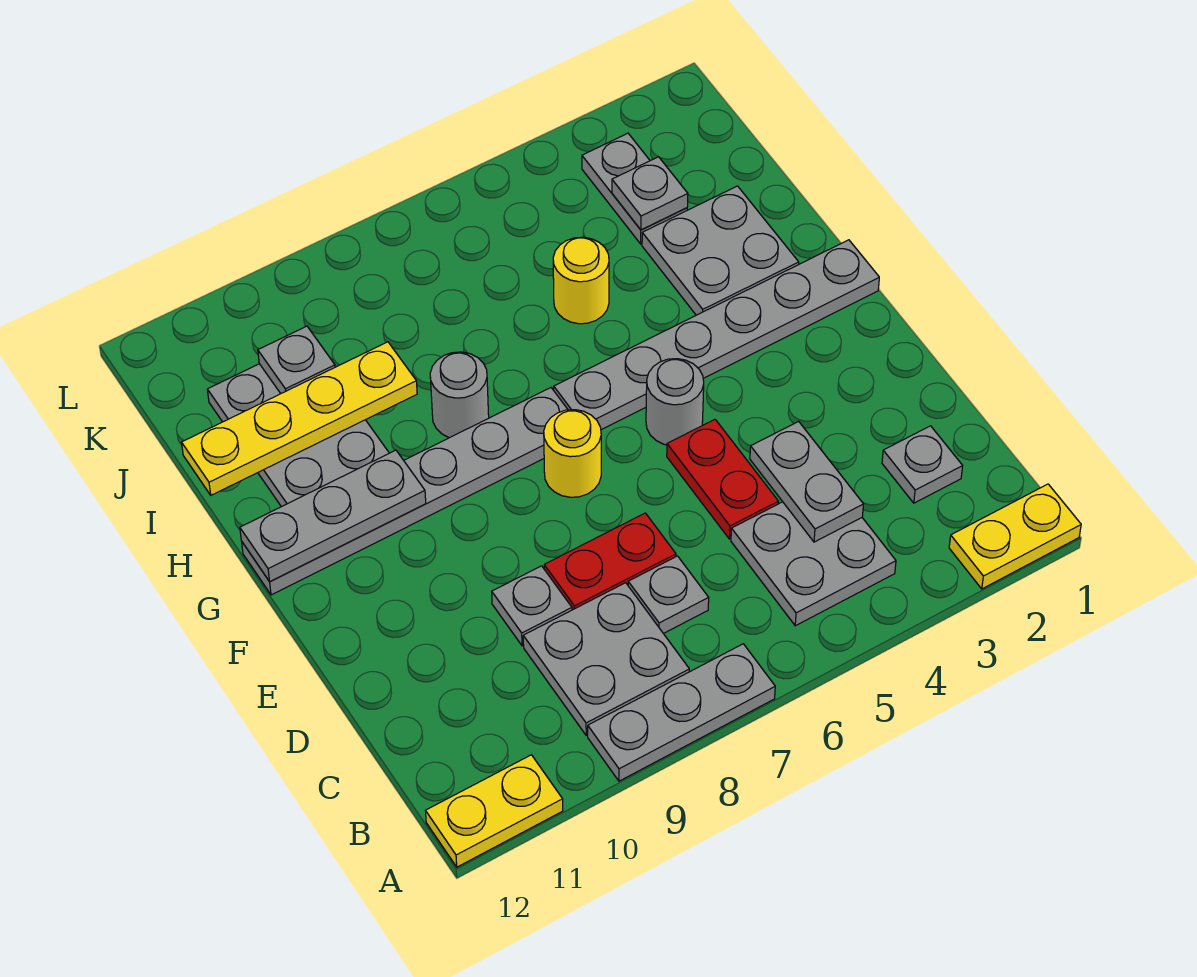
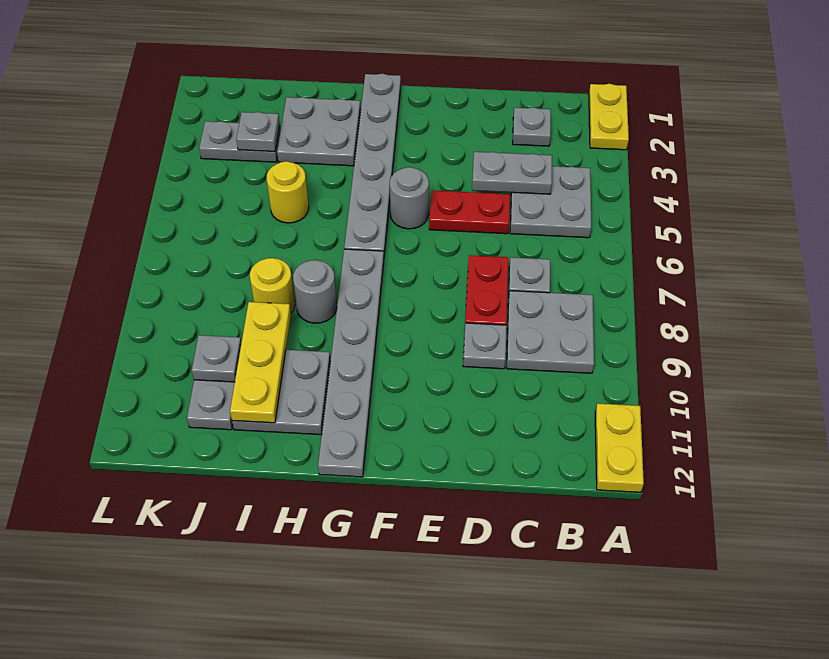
grey plate A7:A9 level 1 -> none
yellow round brick F7 level 1 -> yellow round brick I8 level 1
grey plate G10:G12 level 2 -> none
yellow plate I9:I12 level 2 -> yellow plate I9:I11 level 2

